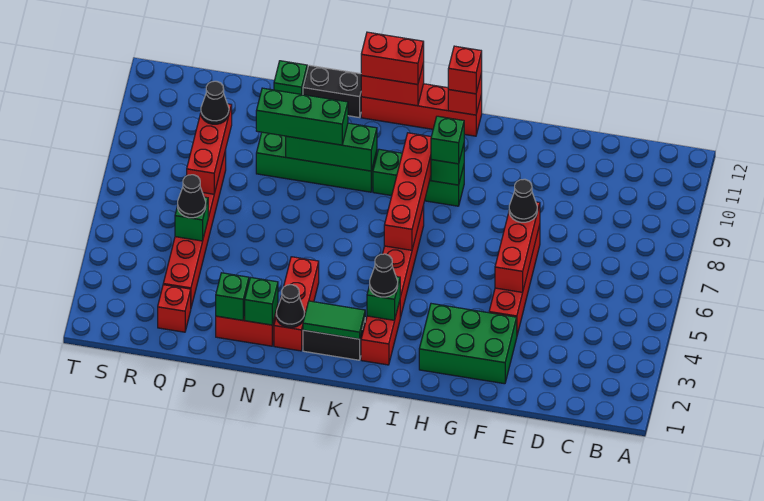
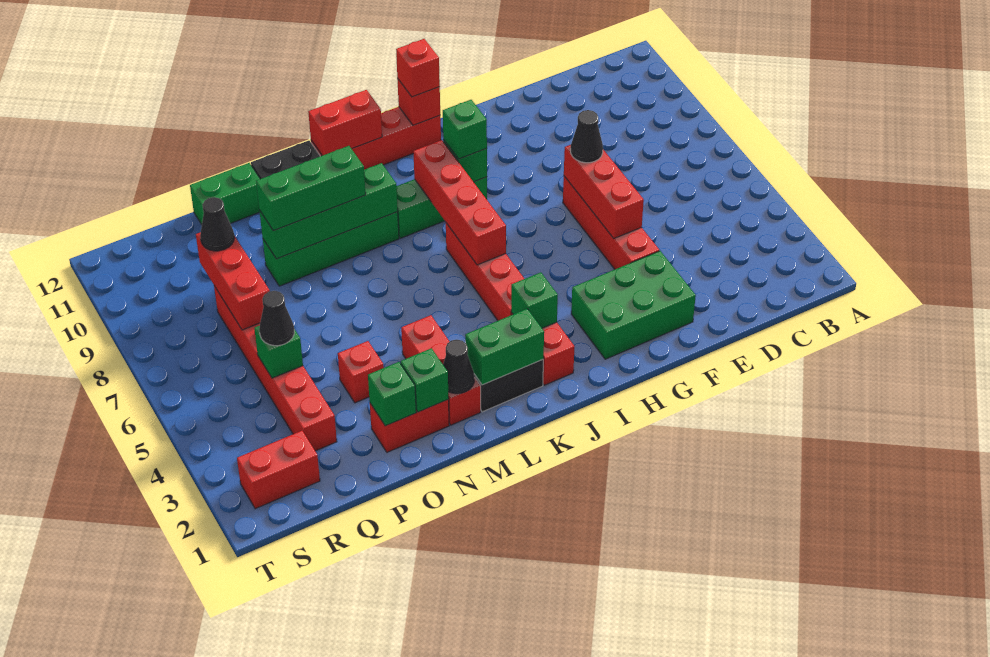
black cone J3 level 3 -> none
green tile K2:L2 level 2 -> green brick K2:L2 level 2
red brick K12:L12 level 3 -> red brick R2:S2 level 1
green brick L9:N9 level 2 -> green brick L9:O9 level 2
green brick O12 level 1 -> green brick O12:P12 level 1
red brick Q2 level 1 -> red brick O4 level 1

